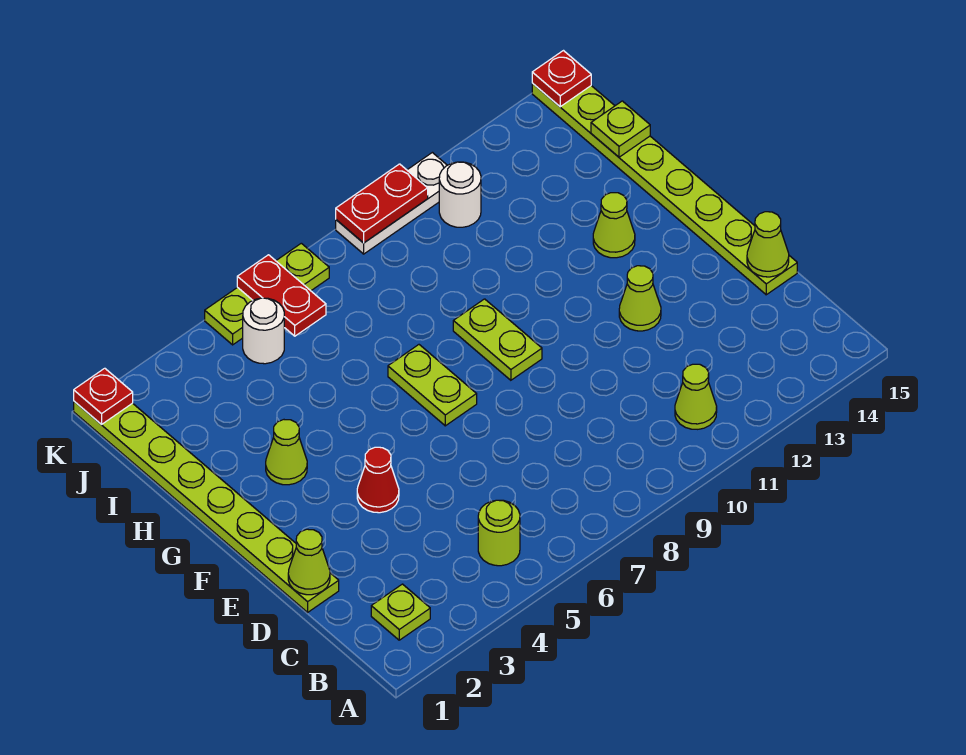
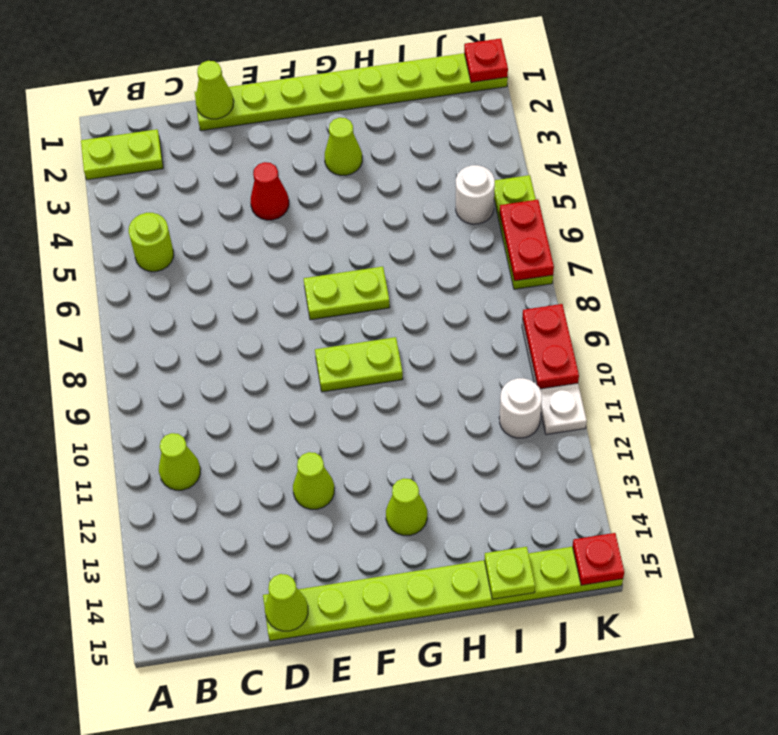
lime plate B2 level 1 -> lime plate A2:B2 level 1
red plate J6:K6 level 2 -> red plate K6:K7 level 2

